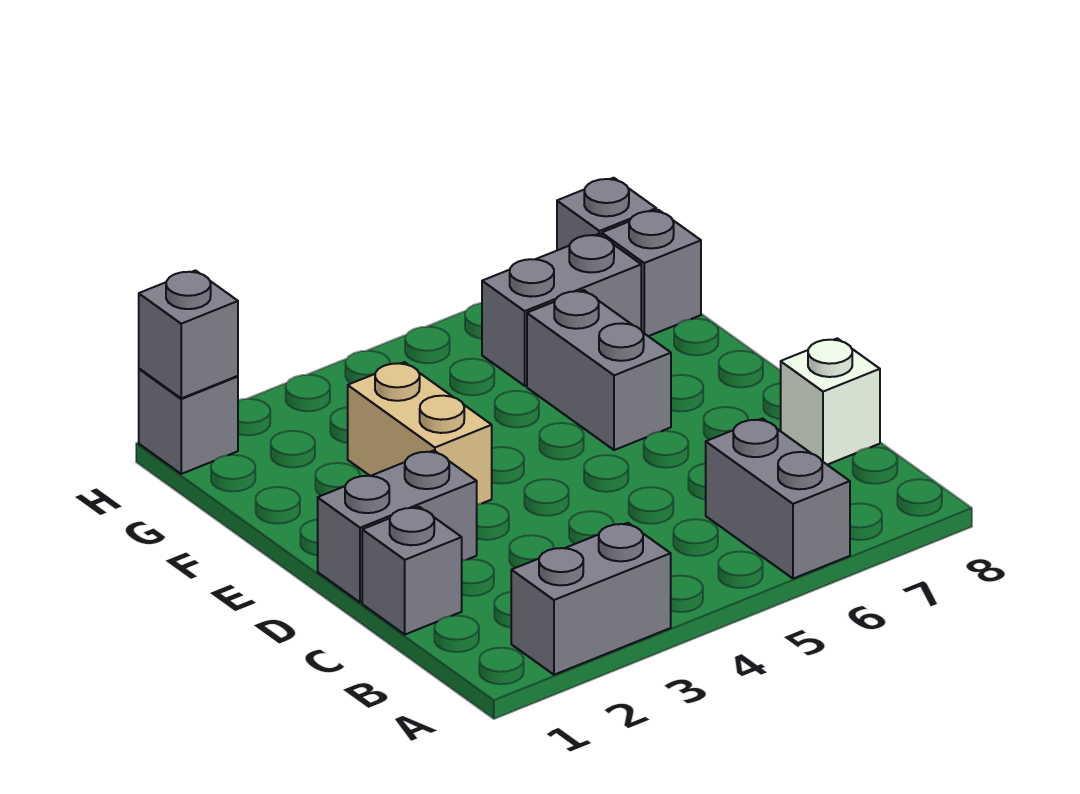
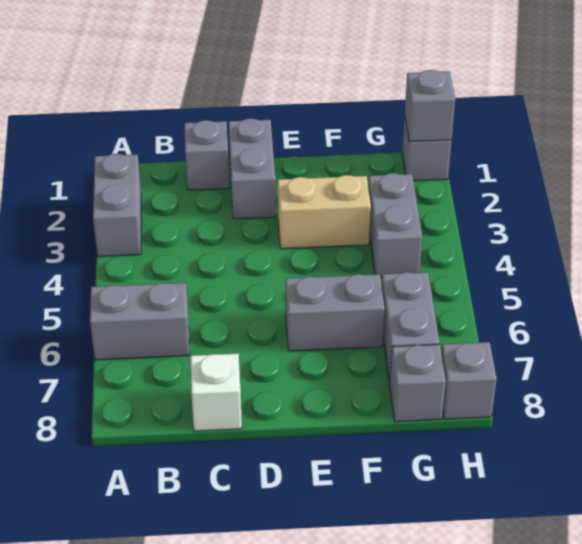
none -> grey brick G3:G4 level 1

